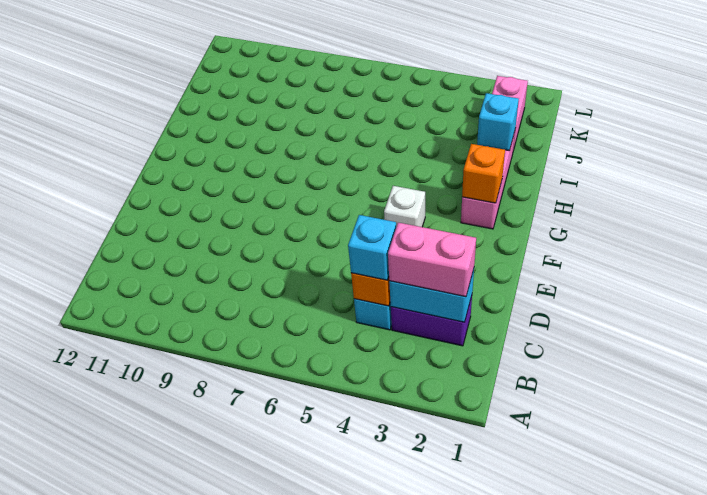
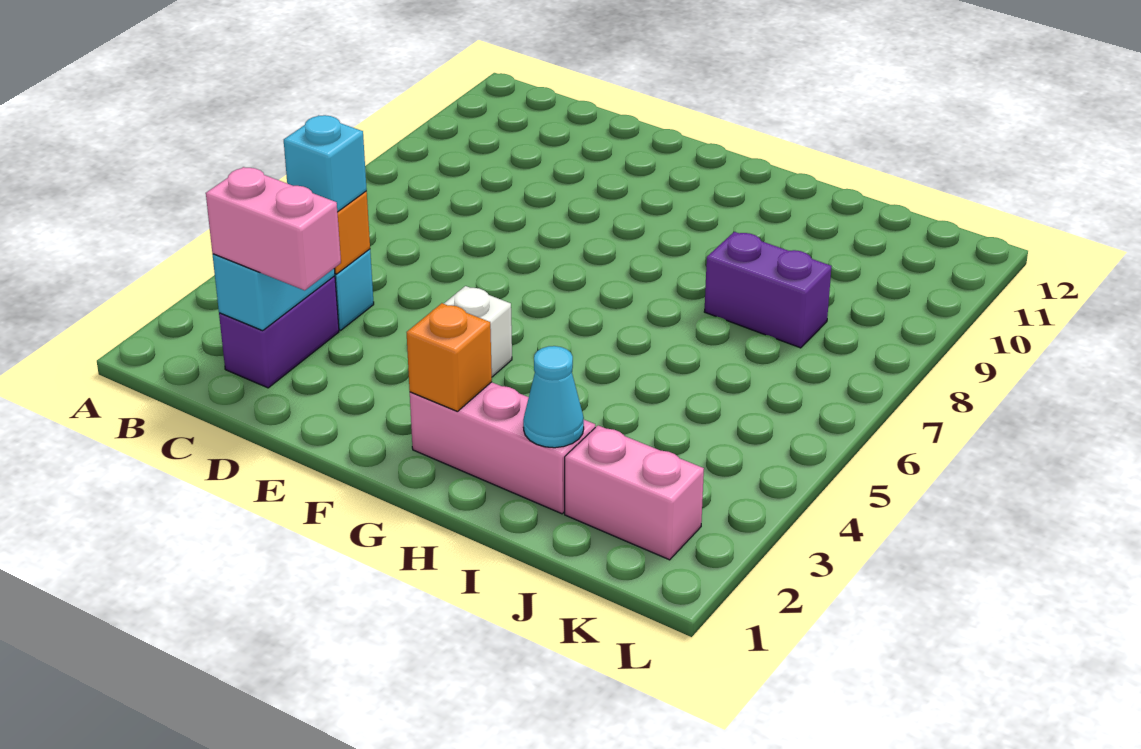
pink brick C2:C3 level 3 -> pink brick C2:D2 level 3
cyan brick I2 level 2 -> cyan cone I2 level 2
none -> purple brick I8:J8 level 1

